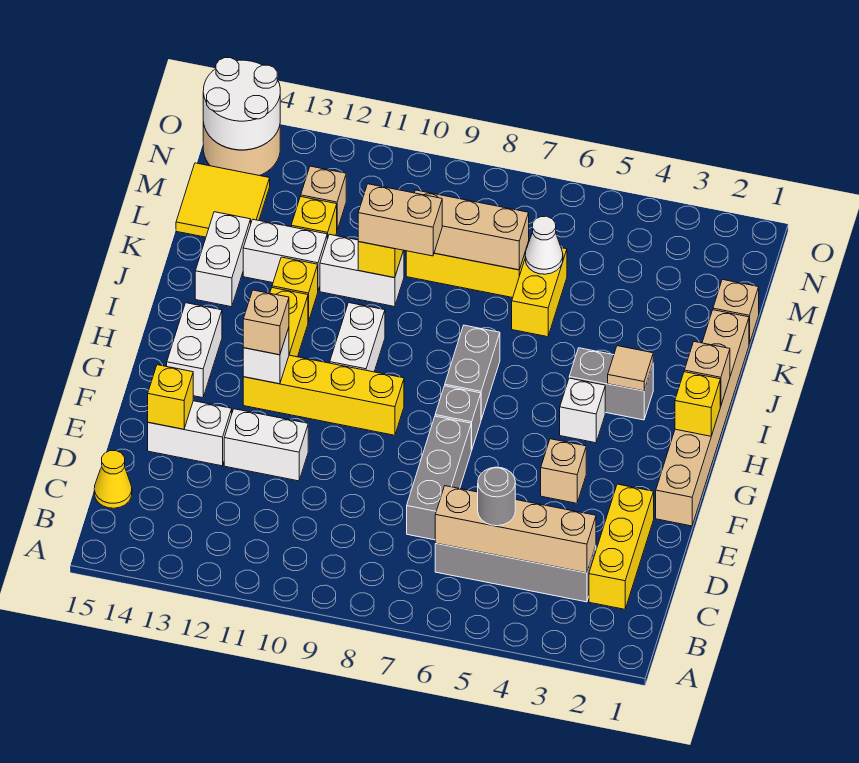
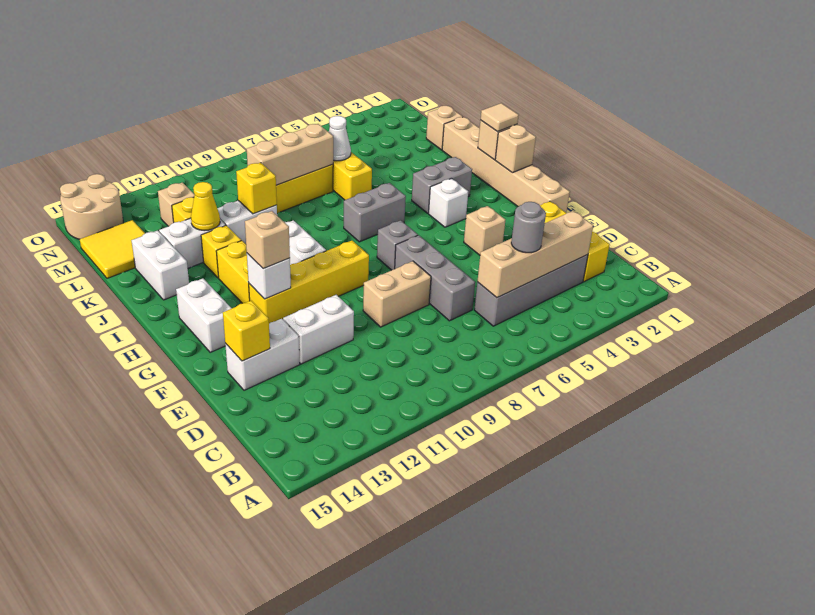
yellow cone C15 level 1 -> yellow cone K12 level 2
yellow brick H1 level 2 -> tan brick H1 level 2
grey brick H7:I7 level 1 -> grey brick I6:I7 level 1
tan tile I3 level 2 -> tan tile I1 level 3
tan brick K9:K10 level 3 -> tan brick E8:E9 level 1
white round brick N14:O15 level 2 -> none

